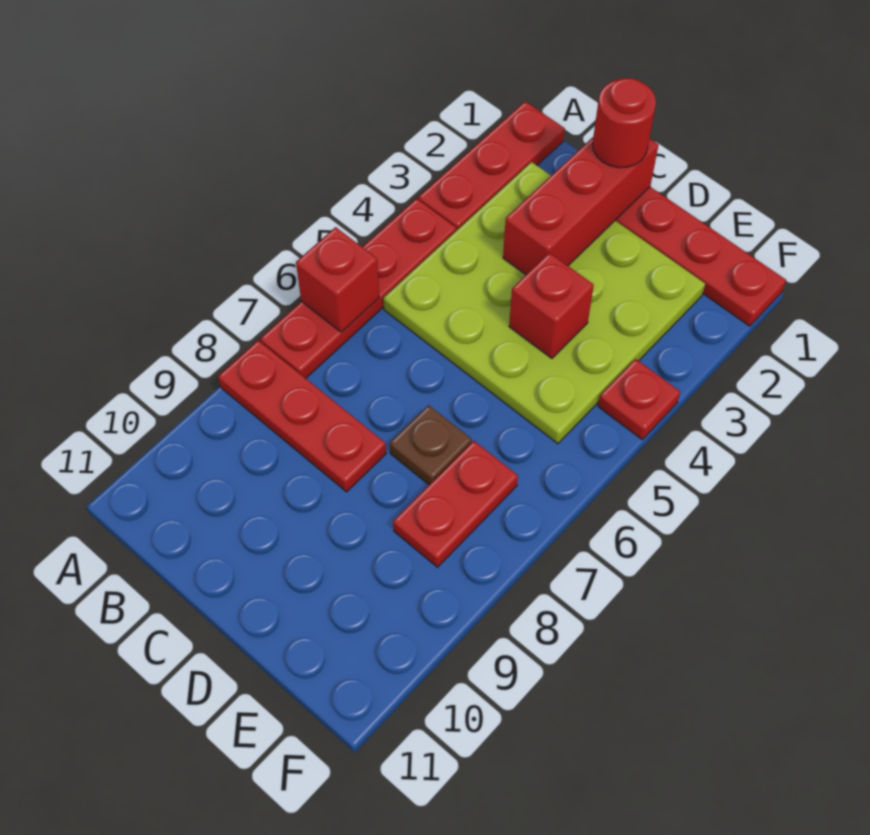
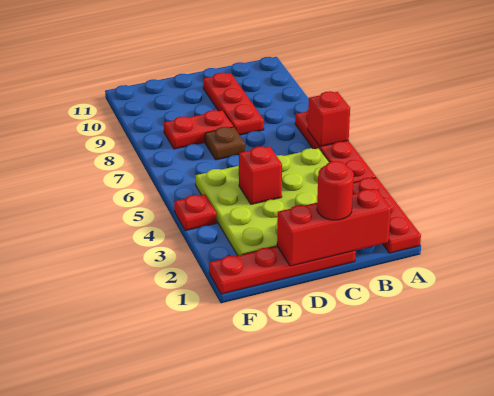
red plate A8:C8 level 1 -> red plate C8:C10 level 1
red brick C1:C3 level 2 -> red brick B1:D1 level 2
red plate E7:E8 level 1 -> red plate D8:E8 level 1

